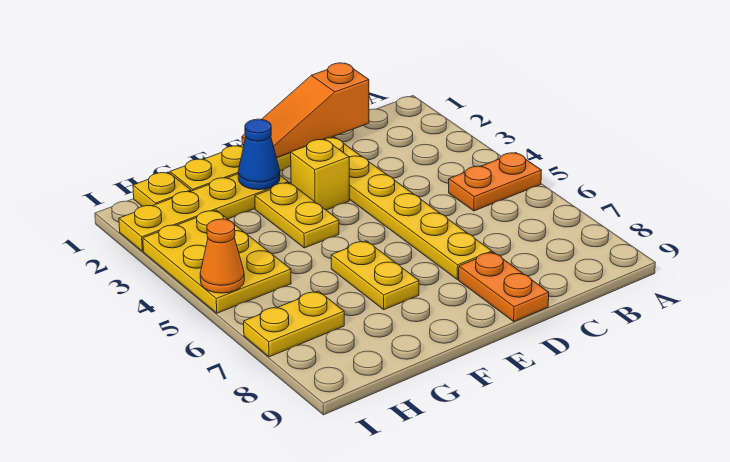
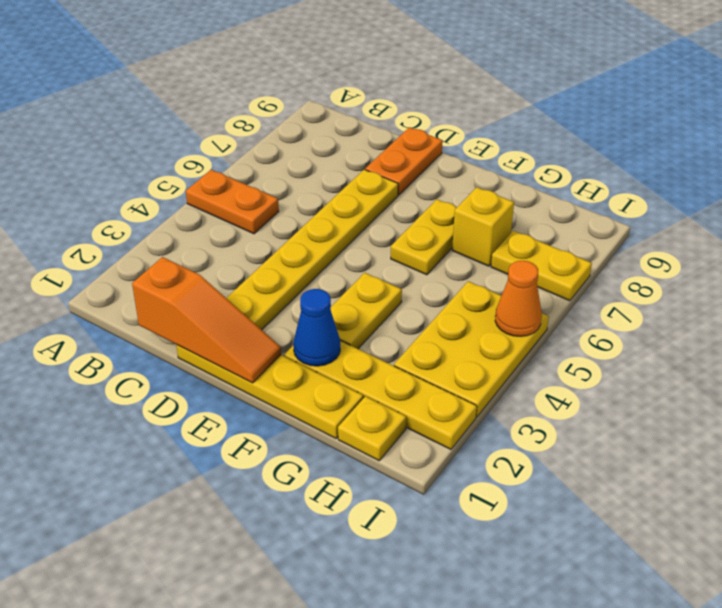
yellow brick E3 level 1 -> yellow brick G7 level 1

